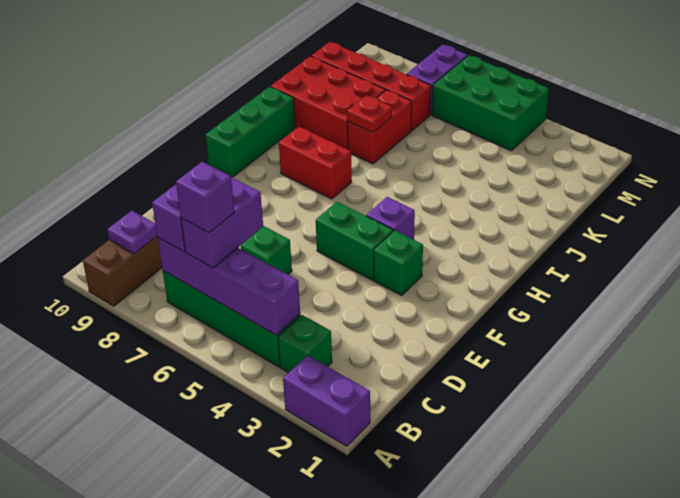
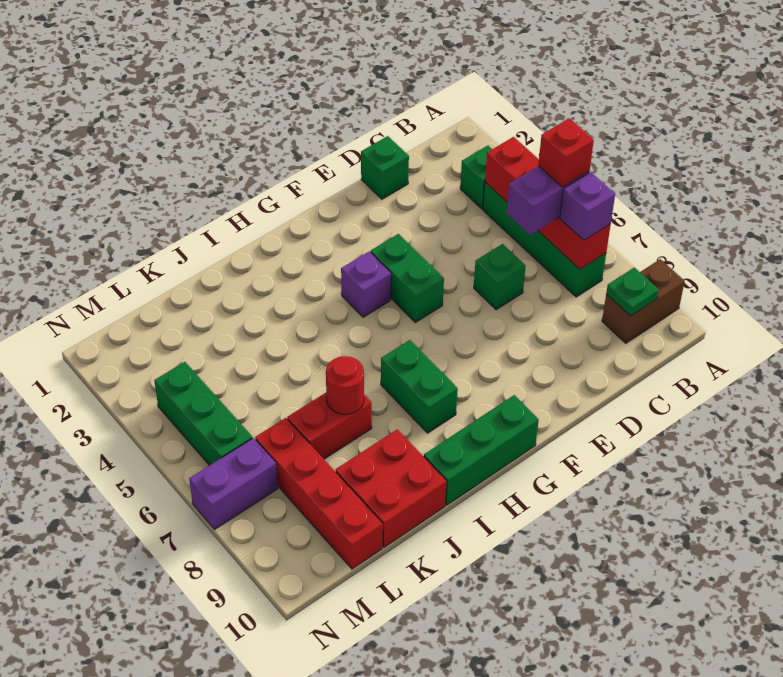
purple brick A1:A2 level 1 -> none
purple brick B4:B7 level 2 -> red brick B4:B7 level 2
purple brick B6 level 4 -> red brick B6 level 4
purple plate B9 level 2 -> green plate B9 level 2
green brick F3 level 1 -> green brick D1 level 1
red brick H7:H8 level 1 -> green brick H7:H8 level 1
red plate J7 level 2 -> red round brick J7 level 2
red brick J8:K10 level 1 -> red brick J9:K10 level 1
green brick M4:N6 level 1 -> green brick M4:M6 level 1

